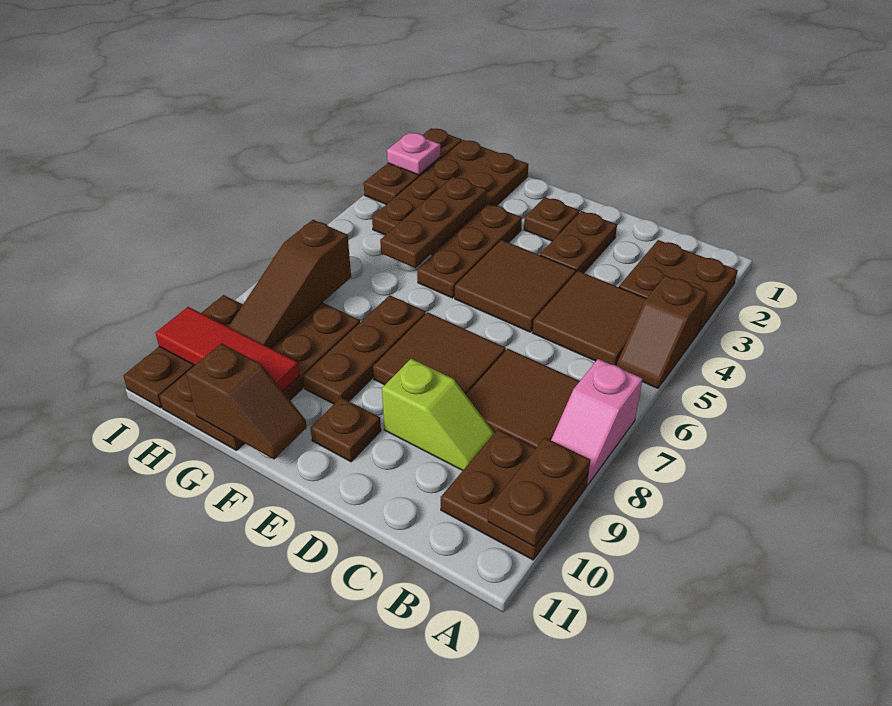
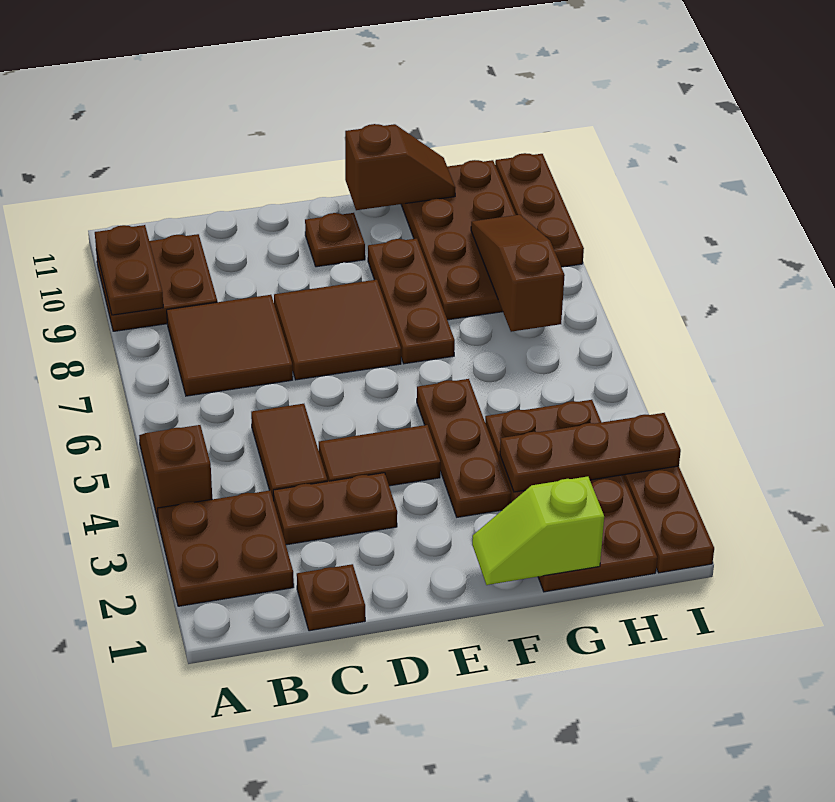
pink slope A7:A8 level 1 top 7 -> none
brown tile B4:C5 level 1 -> brown tile C4:C5 level 1
lime slope C9:D9 level 1 top D -> lime slope F1:G1 level 2 top G
brown plate D2:D3 level 1 -> brown plate C3:D3 level 1
brown tile D4:E5 level 1 -> brown tile D4:E4 level 1
brown plate E2 level 1 -> brown plate C1 level 1
brown slope F11:G11 level 2 top G -> brown slope F11:G11 level 2 top F
brown plate G3:G5 level 2 -> brown plate G3:I3 level 2
red tile G10:I10 level 2 -> none
pink plate I2 level 2 -> none

